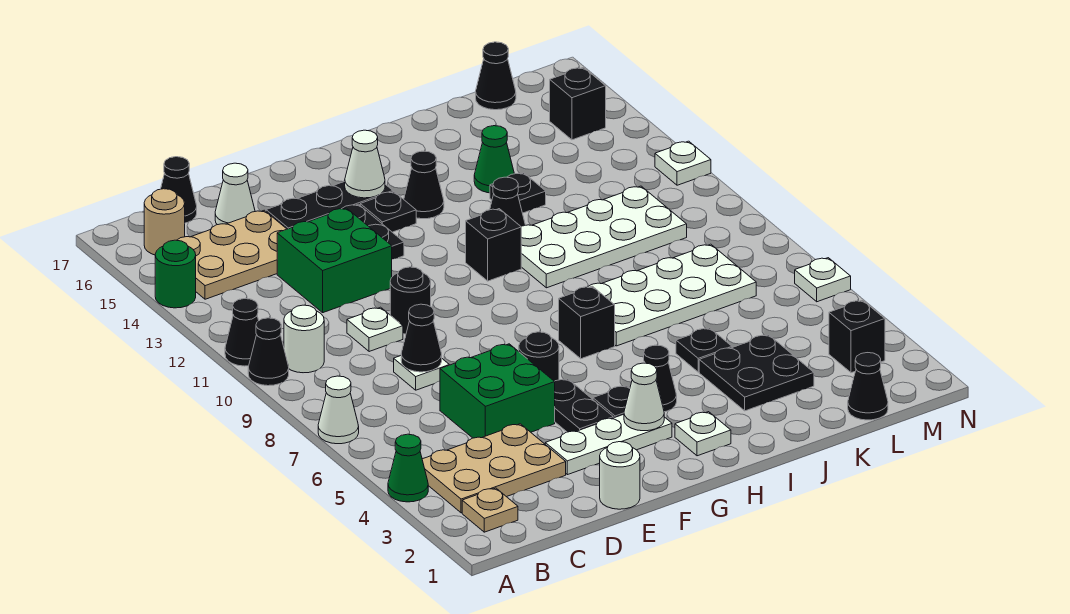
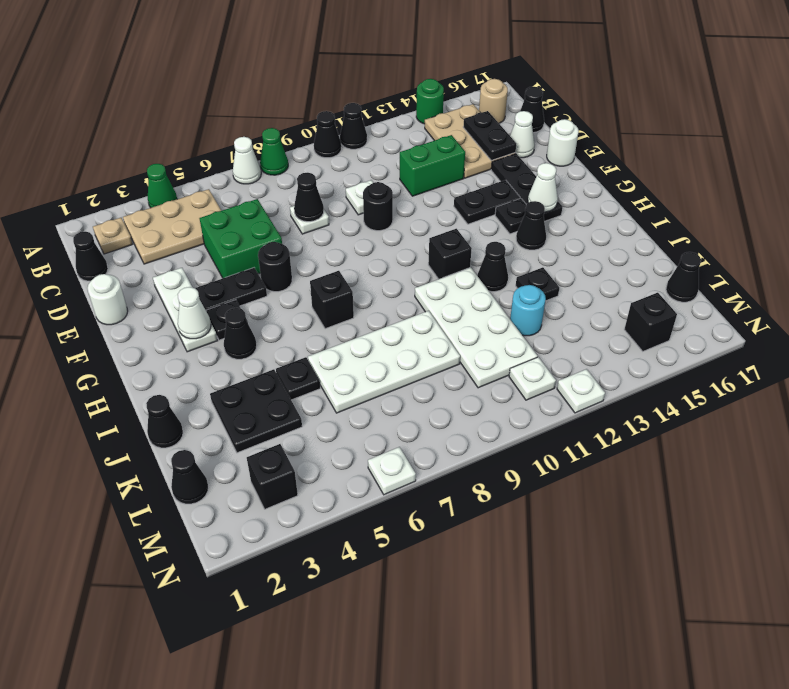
tan plate B3:D4 level 1 -> tan plate B3:C5 level 1
white round brick B10 level 1 -> white round brick E17 level 1
none -> black cone C1 level 1
none -> black plate C15:D15 level 2
green brick D12:E13 level 1 -> green brick D12:D13 level 1
white plate H2 level 1 -> white plate M11 level 1
white plate I7:L8 level 1 -> white plate J6:K9 level 1
none -> black cone J1 level 1
green cone J14 level 1 -> green cone A8 level 1
none -> cyan round brick K12 level 1

